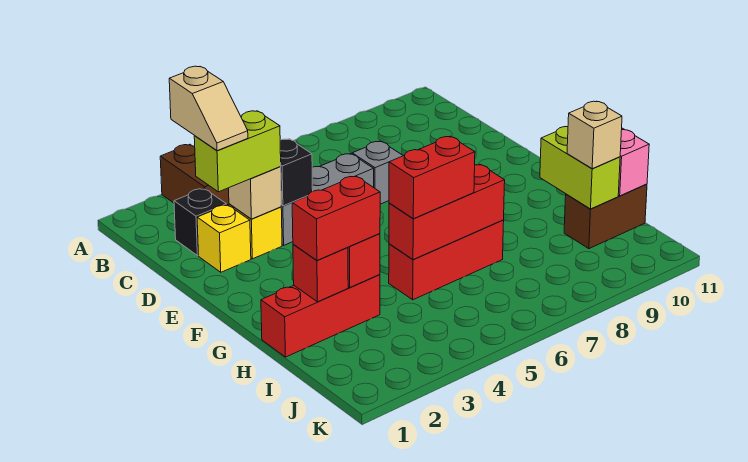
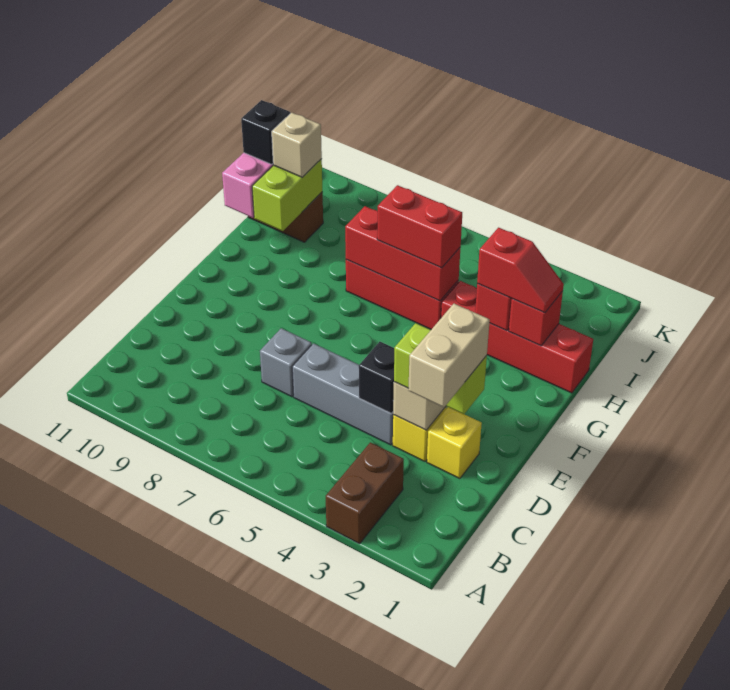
black brick C2 level 1 -> black brick I11 level 3
tan slope C2:D2 level 4 top C -> tan brick C2:D2 level 4
red brick H1:H3 level 1 -> red brick H1:H4 level 1
red brick H2:H3 level 3 -> red slope H2:H3 level 3 top 3

